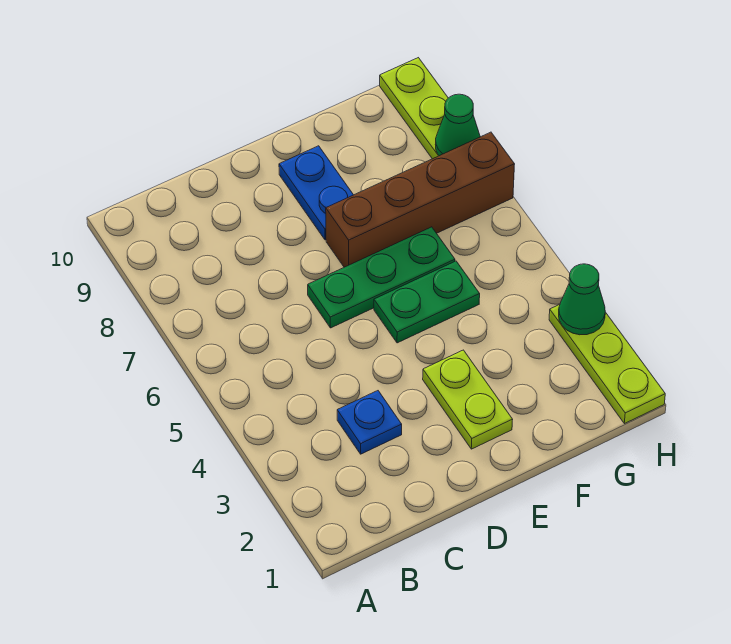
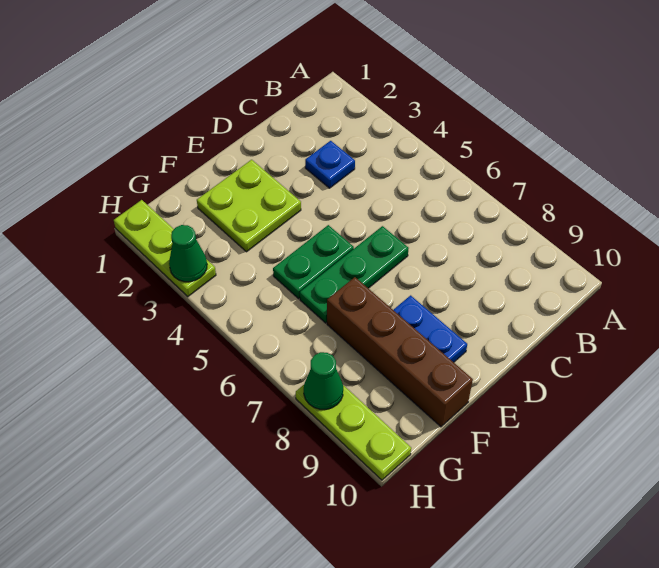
lime plate E2:E3 level 1 -> lime plate E2:F3 level 1
brown brick E7:H7 level 1 -> brown brick F7:F10 level 1

